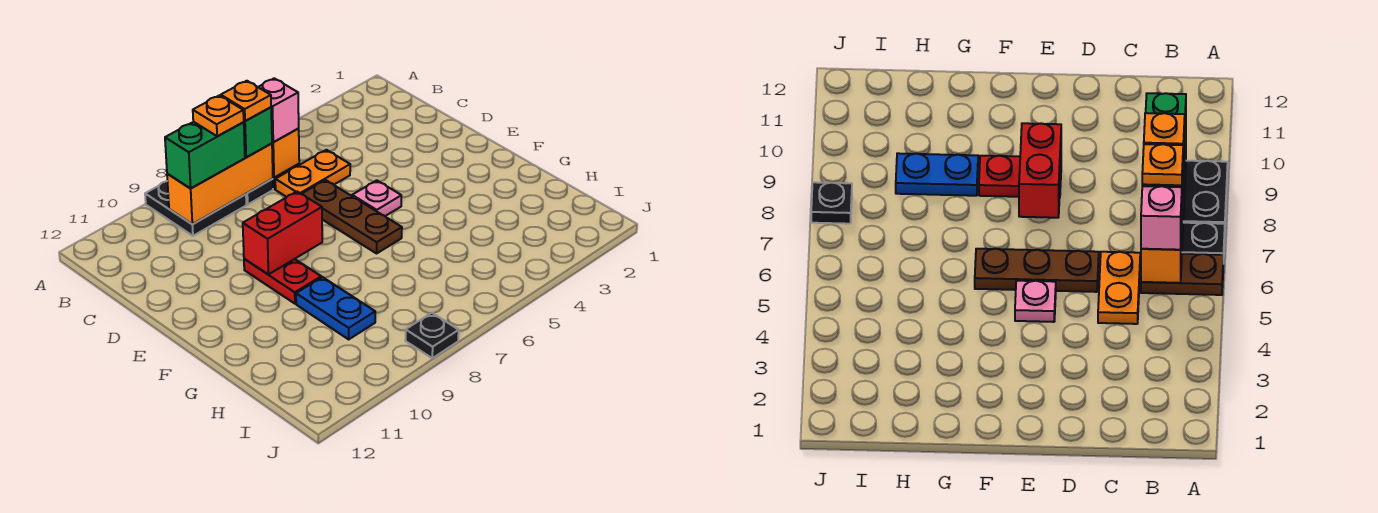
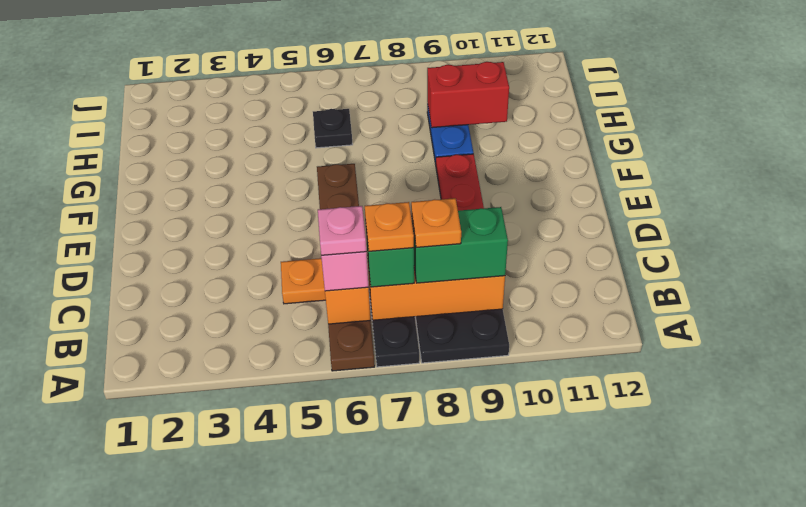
pink plate E5 level 1 -> pink plate B6 level 4
red brick E8:E9 level 2 -> red brick H9:H10 level 2
black plate J8 level 1 -> black plate H6 level 1

